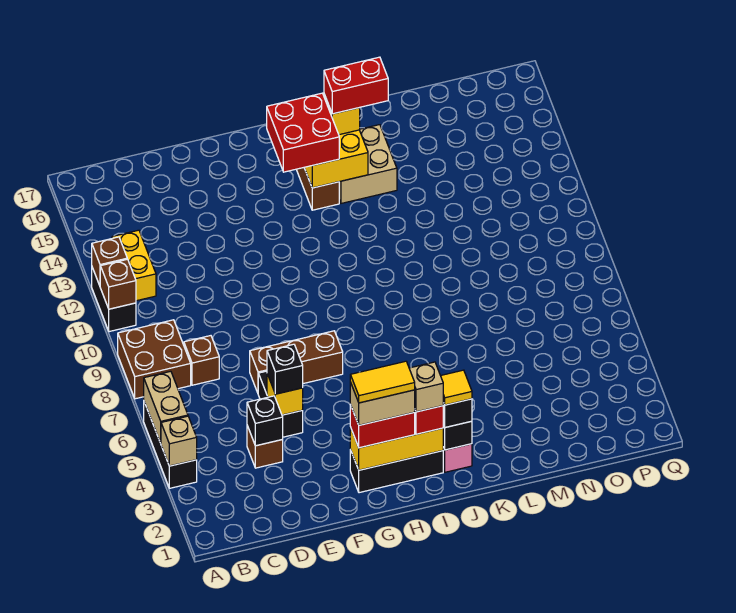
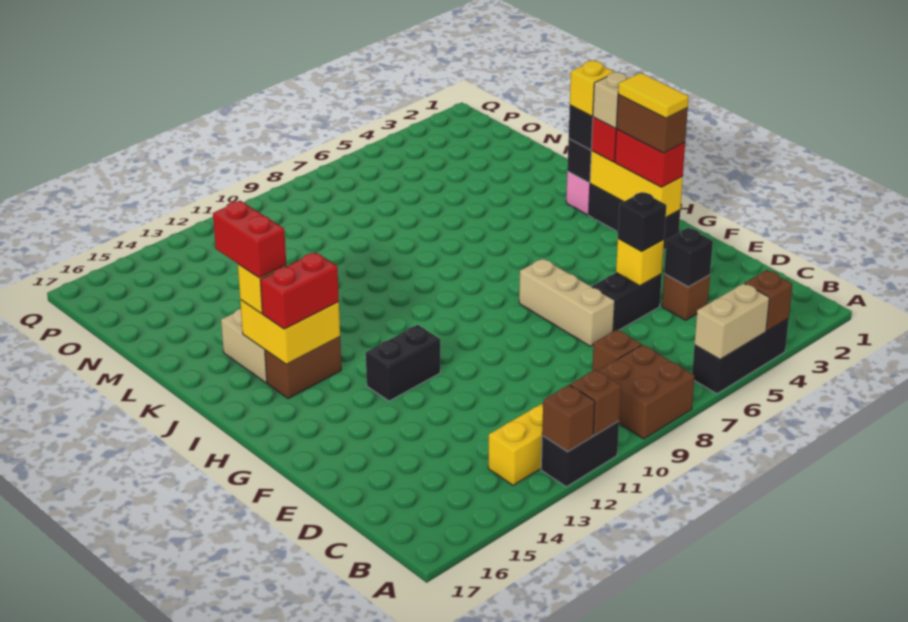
tan brick A4 level 2 -> brown brick A4 level 2
brown brick E7:G7 level 1 -> tan brick E7:G7 level 1
tan brick G2:H2 level 4 -> brown brick G2:H2 level 4
none -> black brick G12:G13 level 1
red brick H14:I15 level 3 -> red brick I14:I15 level 3
yellow tile J2 level 4 -> yellow brick J2 level 4

